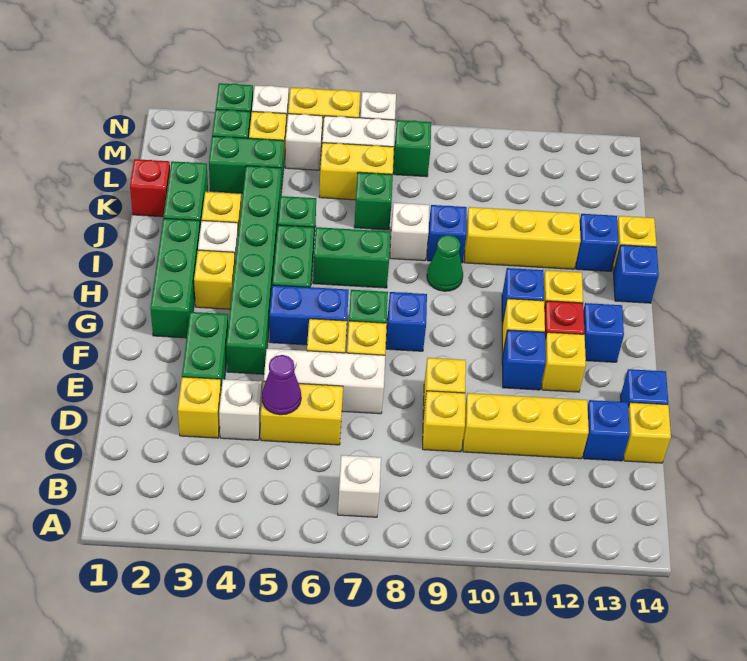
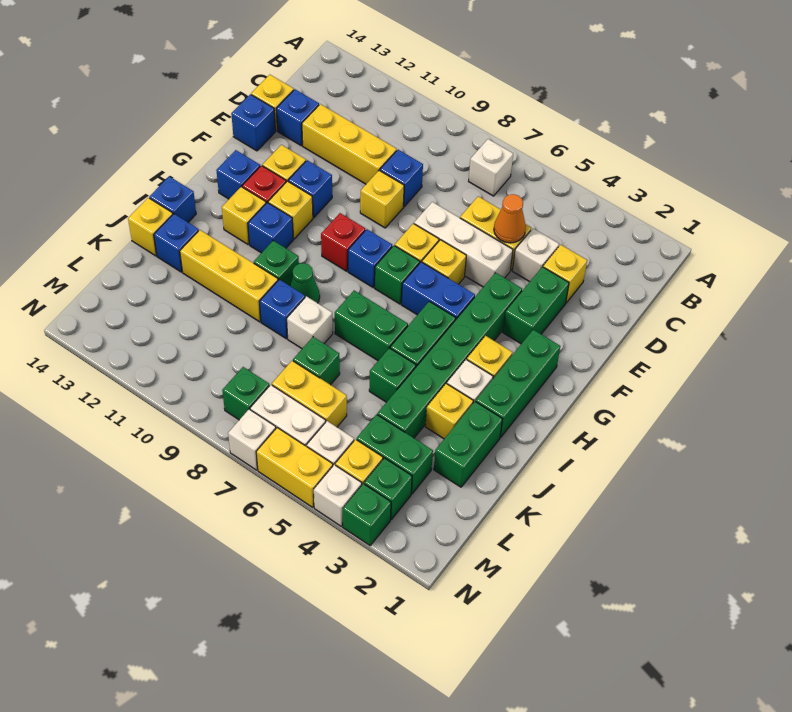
purple cone D5 level 2 -> orange cone D5 level 2
yellow brick D9 level 1 -> blue brick D9 level 1
none -> green brick I10 level 1
red brick K1 level 1 -> red brick G9 level 1

